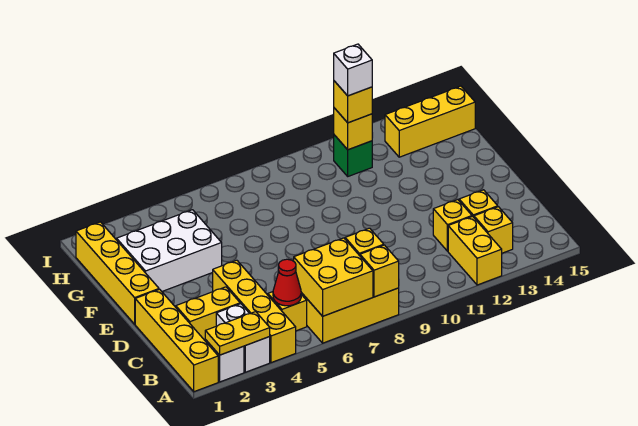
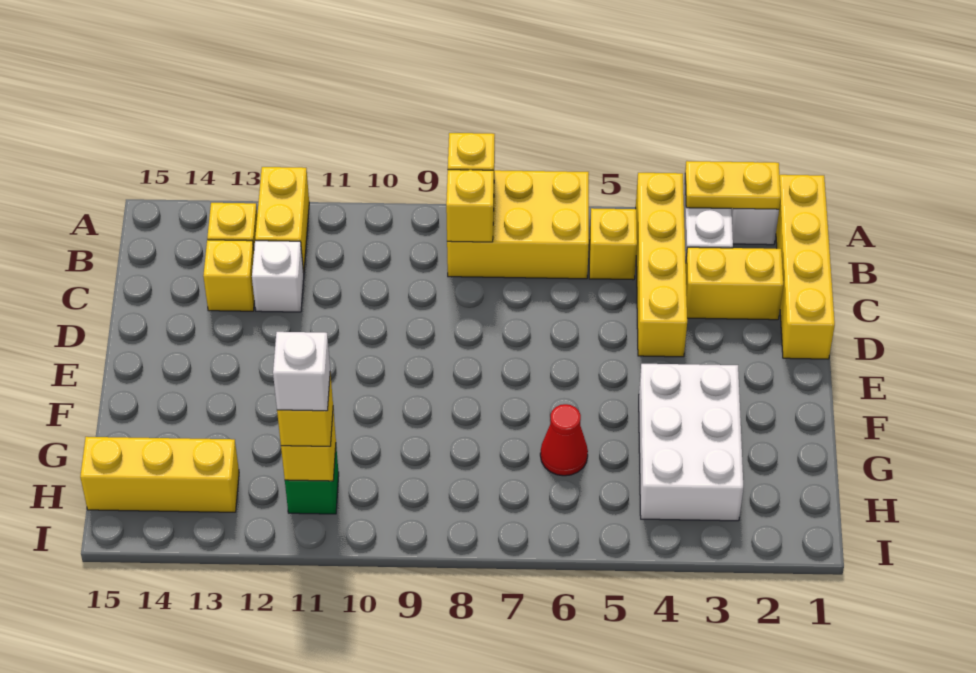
yellow brick A6:B7 level 2 -> none
red cone B5 level 2 -> red cone G6 level 1
yellow brick C12 level 1 -> white brick C12 level 1
yellow brick E1:H1 level 1 -> none
white brick F2:G4 level 1 -> white brick F3:H4 level 1

